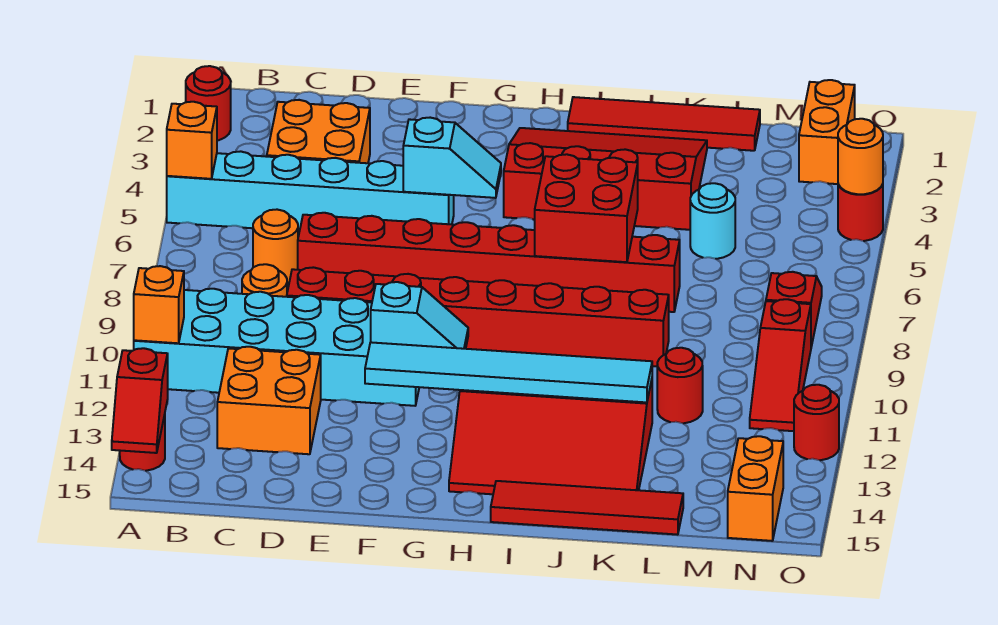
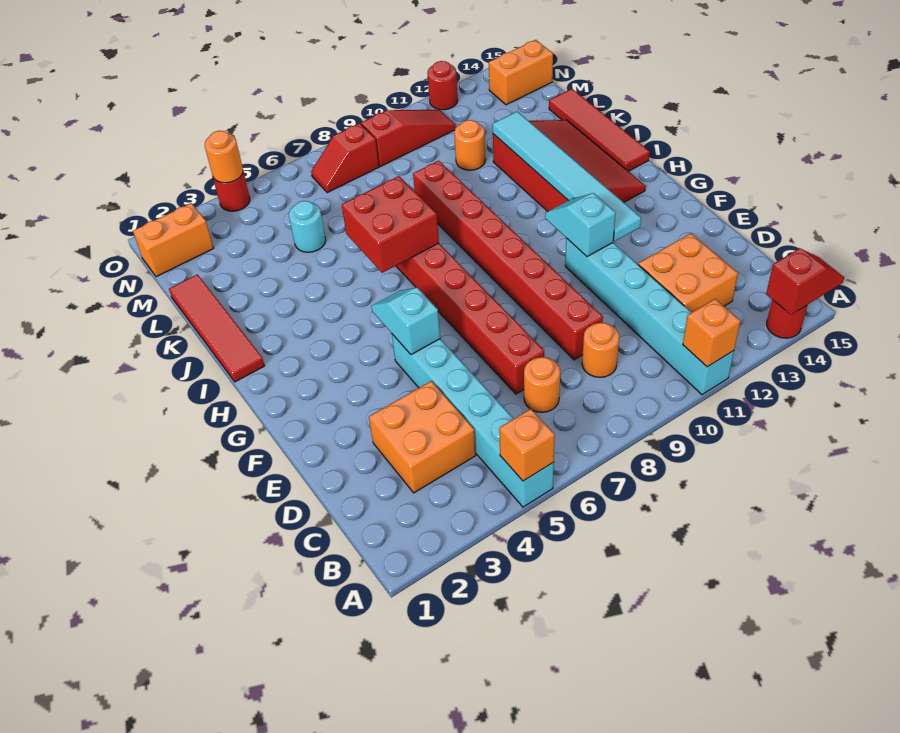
red round brick A2 level 1 -> none
cyan brick A10:F11 level 1 -> cyan brick A11:F11 level 1
red slope H2:K4 level 1 top 4 -> none
red round brick L11 level 1 -> orange round brick L11 level 1

